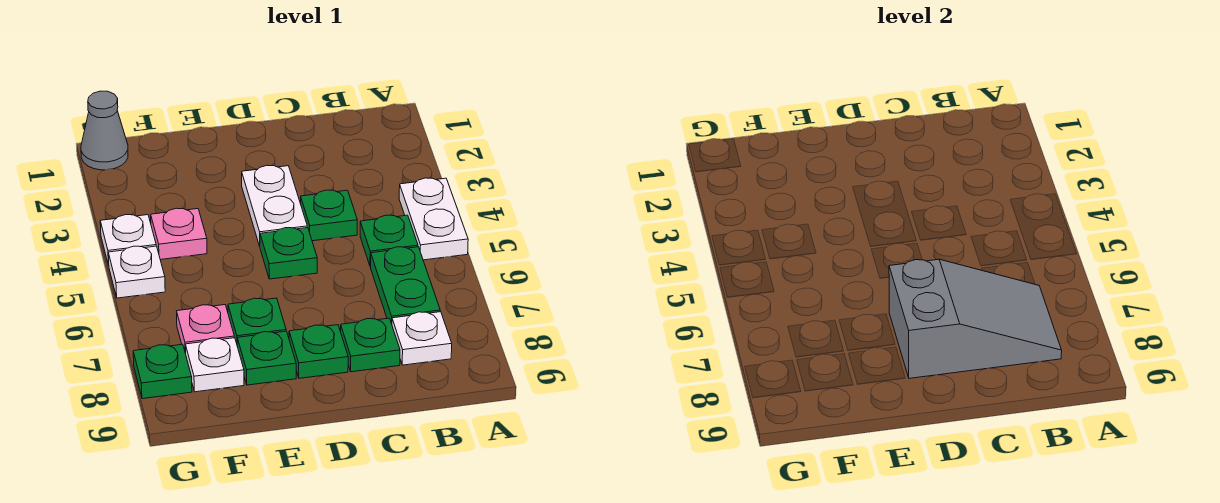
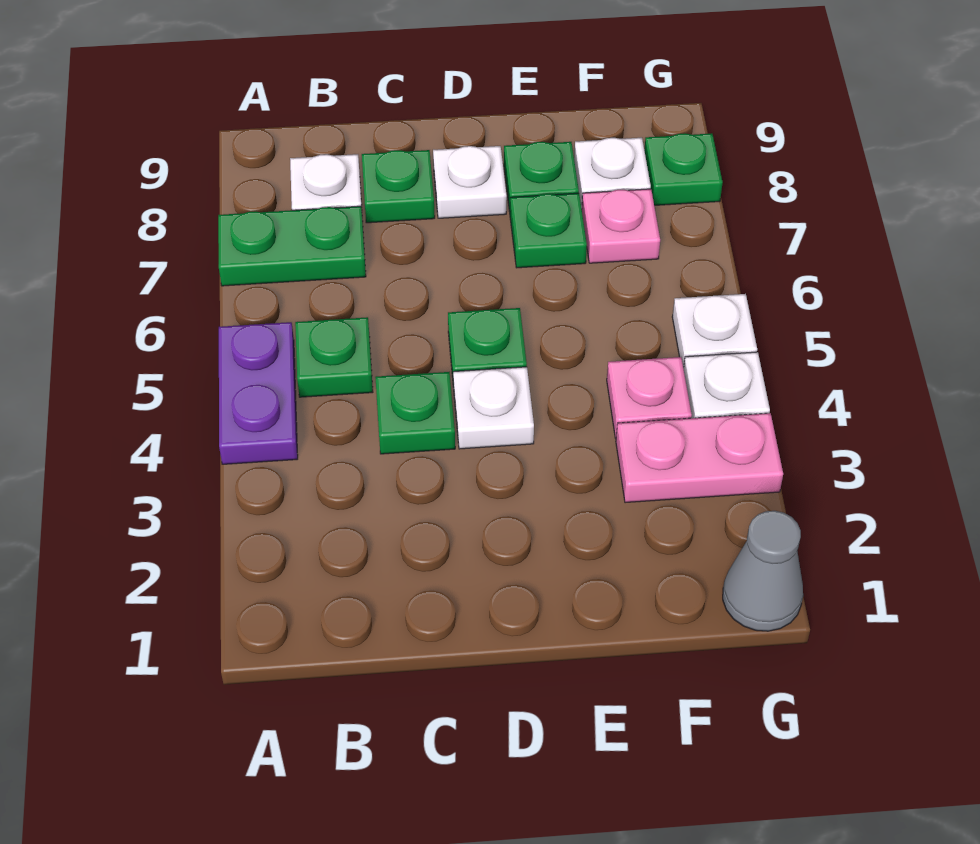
white plate A4:A5 level 1 -> purple plate A4:A5 level 1
green plate B6:B7 level 1 -> green plate A7:B7 level 1
grey slope B7:D8 level 2 top D -> none
white plate D3:D4 level 1 -> white plate D4 level 1
green plate D8 level 1 -> white plate D8 level 1
none -> pink plate F3:G3 level 1

